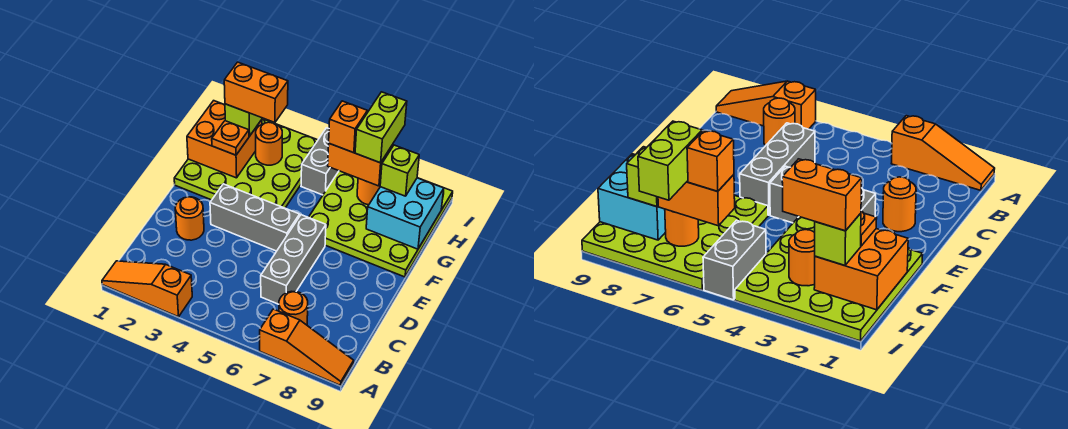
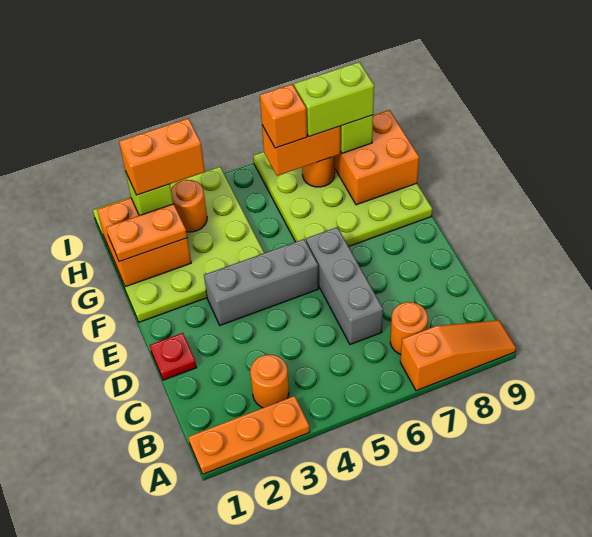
orange slope A1:A3 level 1 top 3 -> orange plate A1:A3 level 1
none -> red plate D1 level 1
orange round brick D2 level 1 -> orange round brick B3 level 1
orange plate G2 level 3 -> orange plate G1:G2 level 3
cyan brick G8:H9 level 2 -> orange brick G8:H9 level 2
grey brick H5:I5 level 1 -> none
lime brick H7:I7 level 4 -> lime brick H7:H8 level 4

